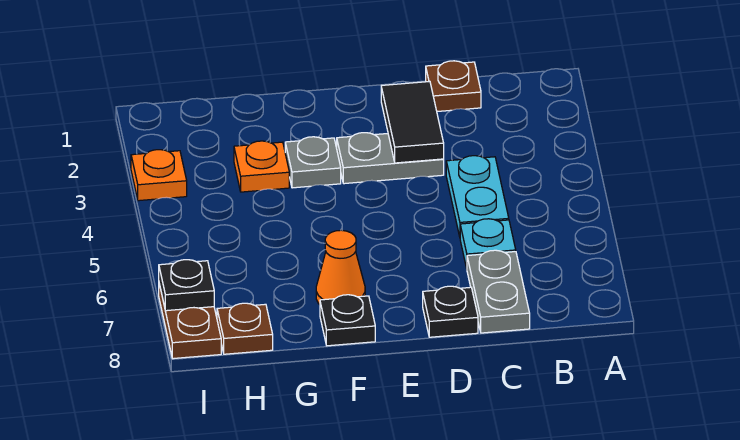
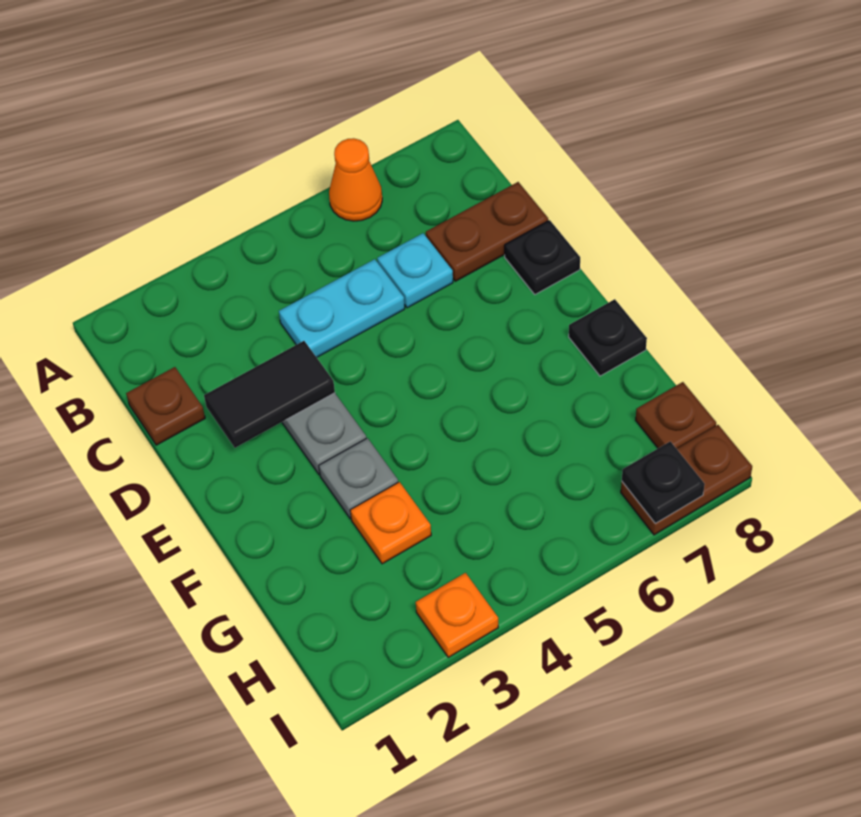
grey plate C7:C8 level 1 -> brown plate C7:C8 level 1
orange cone F7 level 1 -> orange cone A6 level 1

